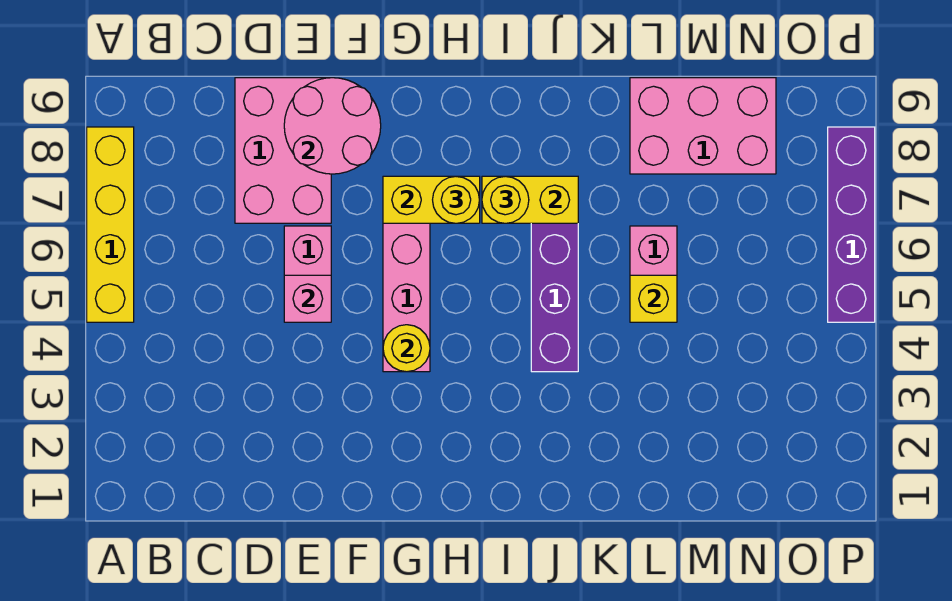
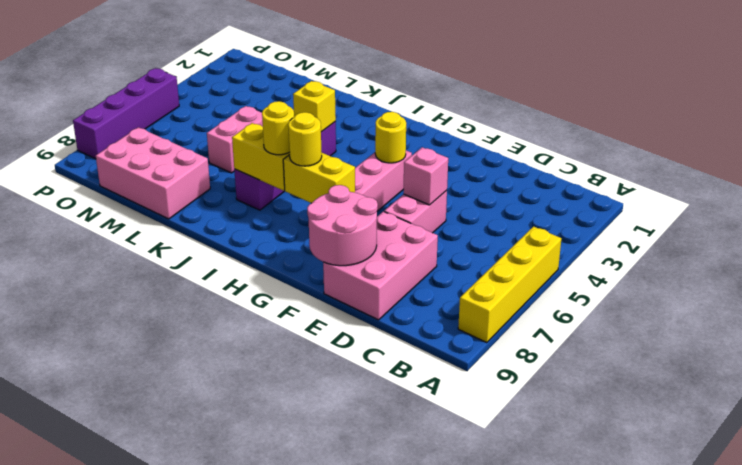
yellow brick L5 level 2 -> yellow brick J4 level 2

